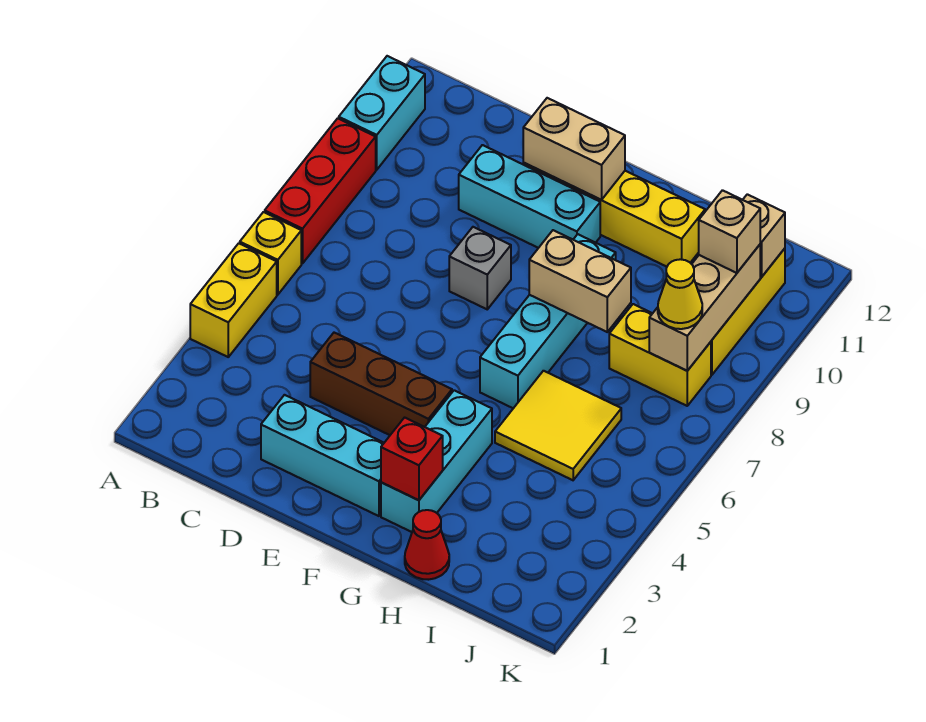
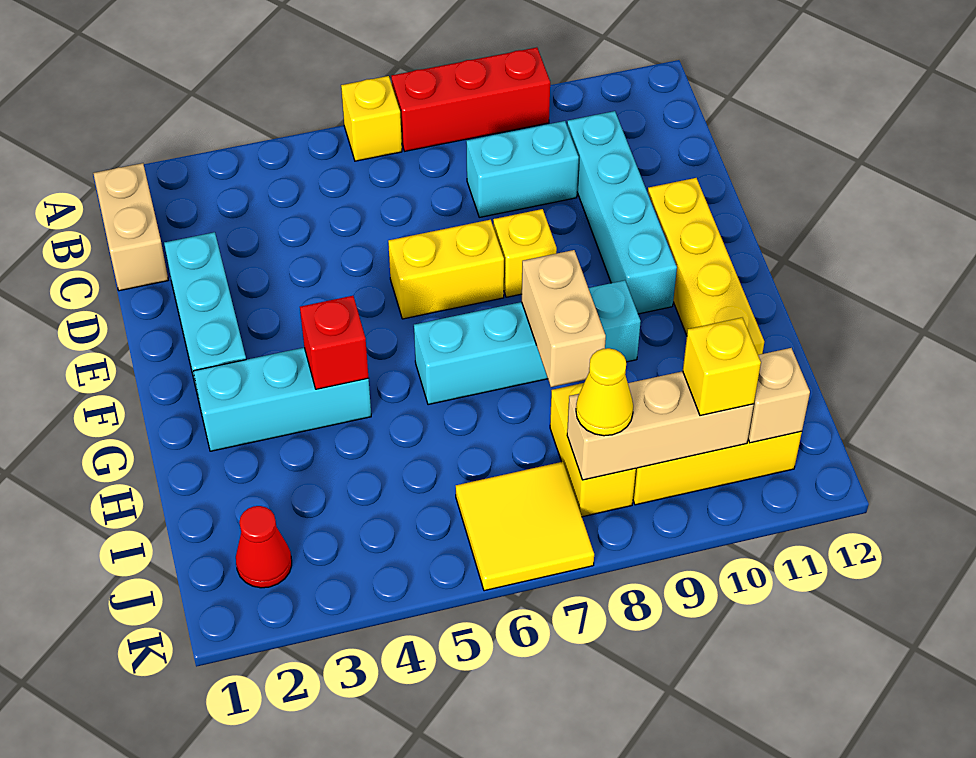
yellow brick A4:A5 level 1 -> yellow brick E6:E7 level 1
cyan brick A10:A11 level 1 -> cyan brick C8:C9 level 1
brown brick D4:F4 level 1 -> none
cyan brick D10:F10 level 1 -> cyan brick C10:F10 level 1
grey brick E8 level 1 -> yellow brick E8 level 1
tan brick E11:F11 level 2 -> tan brick B1:C1 level 1
red brick G2 level 2 -> red brick G4 level 2
red cone H1 level 1 -> red cone J2 level 1
yellow tile H5:I6 level 1 -> yellow tile J6:K7 level 1
tan brick J10 level 3 -> yellow brick J10 level 3

